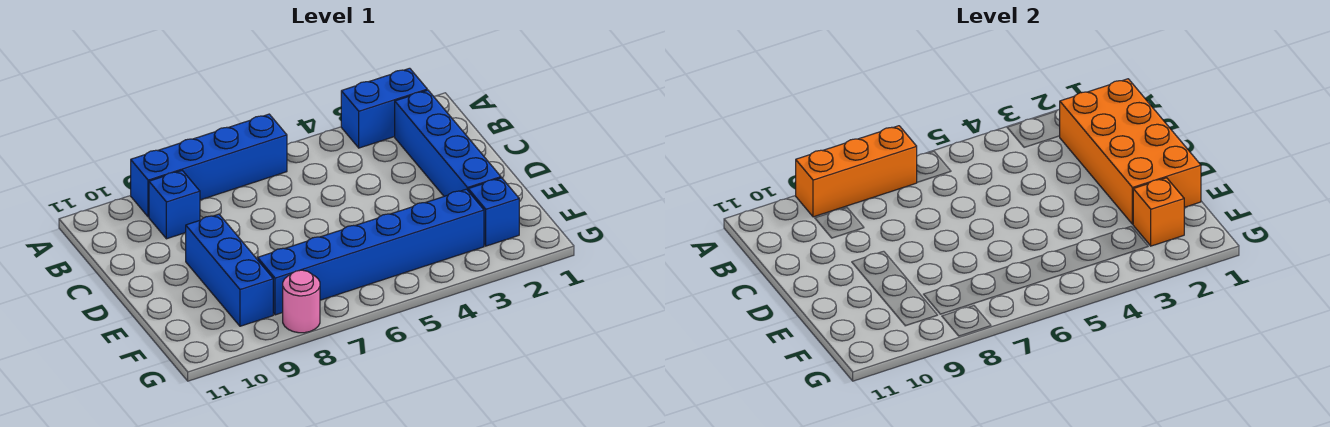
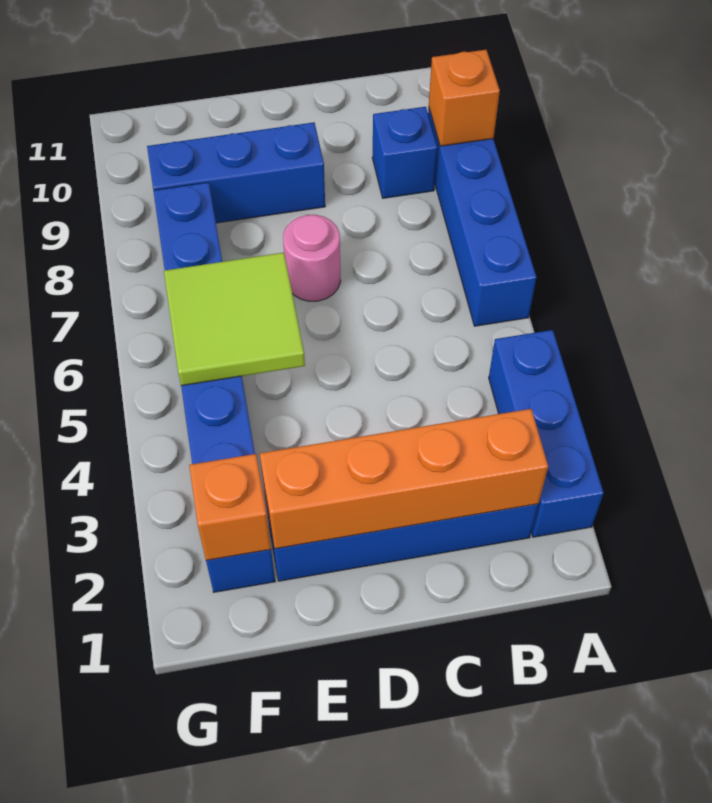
blue brick A2:A3 level 1 -> blue brick A2:A4 level 1
orange brick A7:A9 level 2 -> orange brick A9 level 2
orange brick B1:E2 level 2 -> orange brick B2:E2 level 2
none -> lime tile E5:F6 level 2
pink round brick G8 level 1 -> pink round brick D7 level 1

